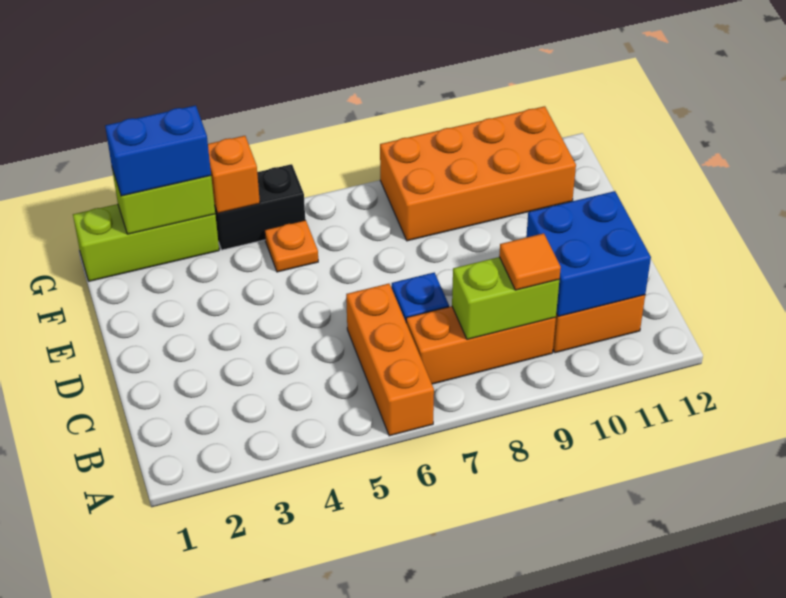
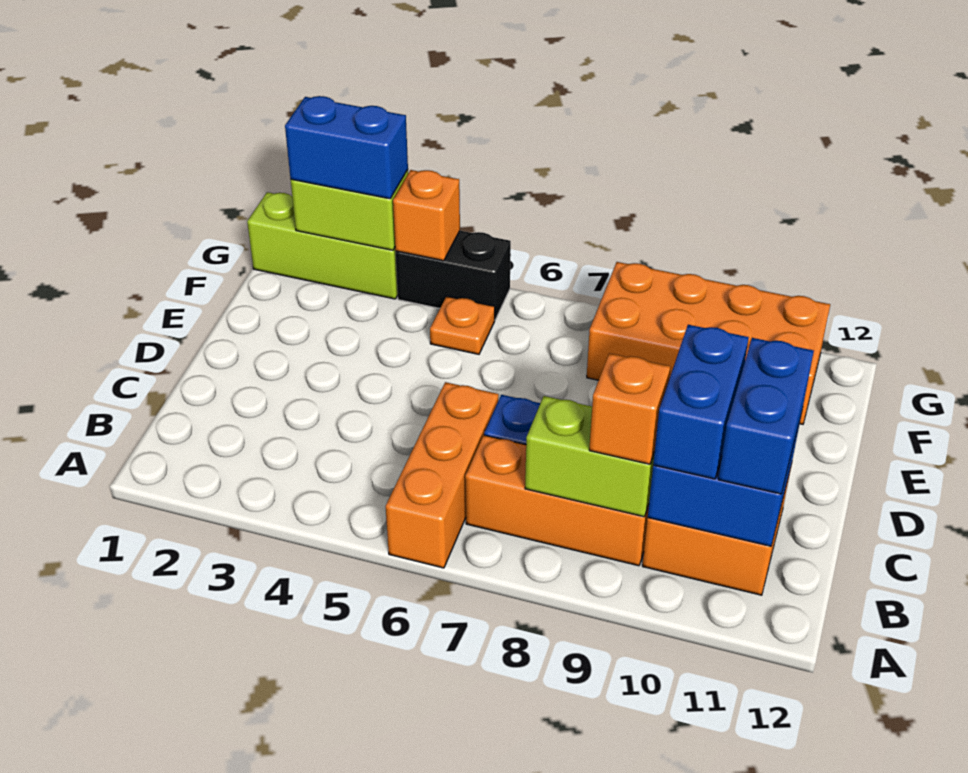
orange tile B9 level 3 -> orange brick B9 level 3
none -> blue brick B10:C10 level 3
none -> blue brick B11:C11 level 3

